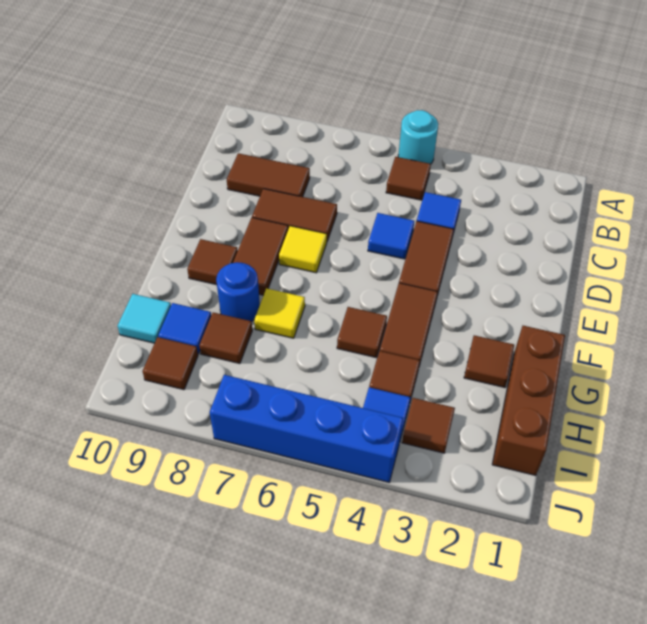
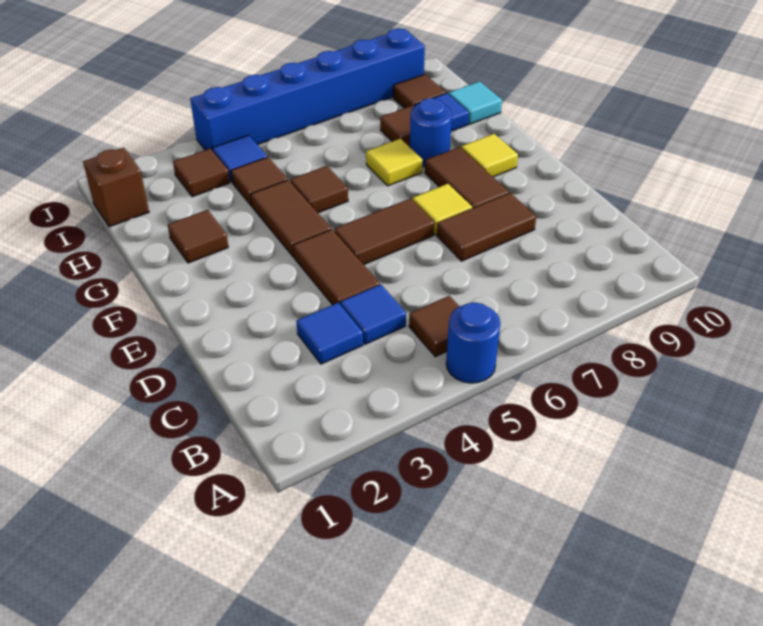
cyan round brick A5 level 1 -> blue round brick A5 level 1
brown tile C8:C9 level 1 -> brown tile E5:E6 level 1
blue tile D5 level 1 -> blue tile C3 level 1
brown tile F9 level 1 -> yellow tile F9 level 1
brown brick G1:I1 level 1 -> brown brick I1 level 1
blue brick J4:J7 level 1 -> blue brick J4:J9 level 1

